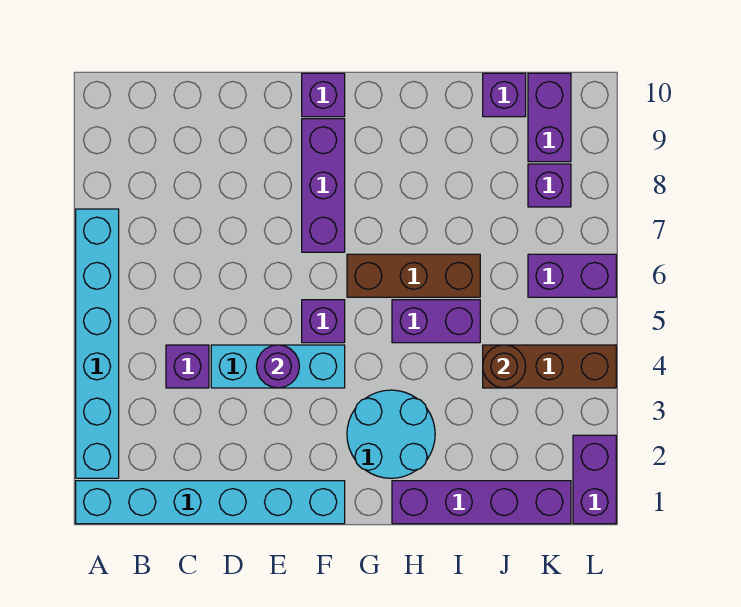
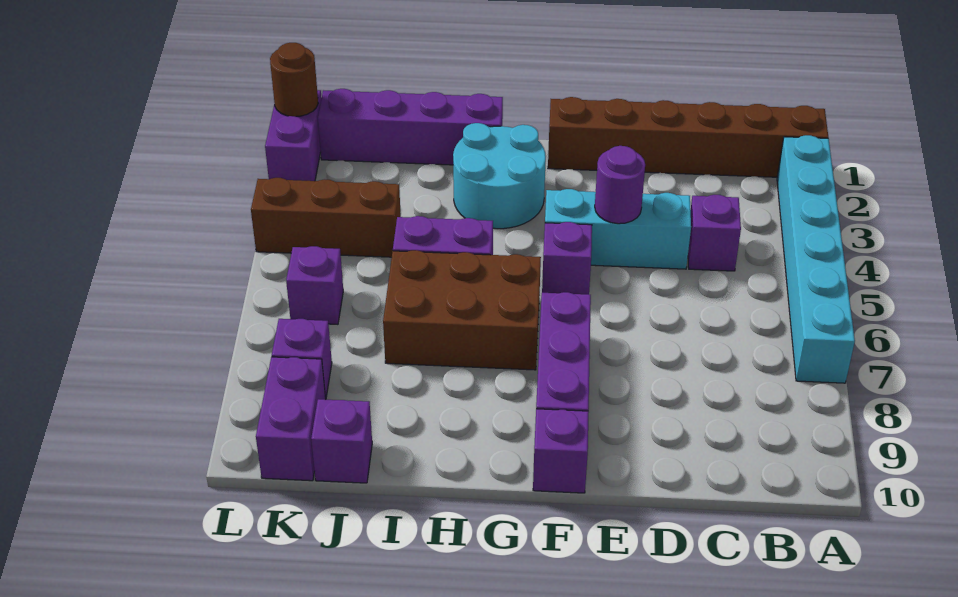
cyan brick A1:F1 level 1 -> brown brick A1:F1 level 1
brown brick G6:I6 level 1 -> brown brick G6:I7 level 1
brown round brick J4 level 2 -> brown round brick L1 level 2
purple brick K6:L6 level 1 -> purple brick K6 level 1

